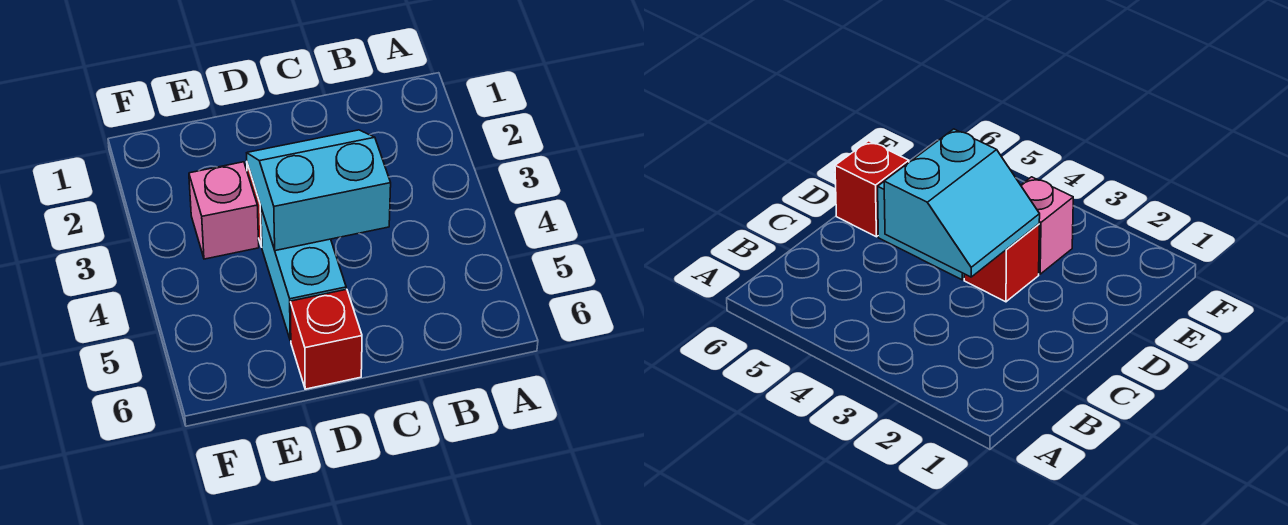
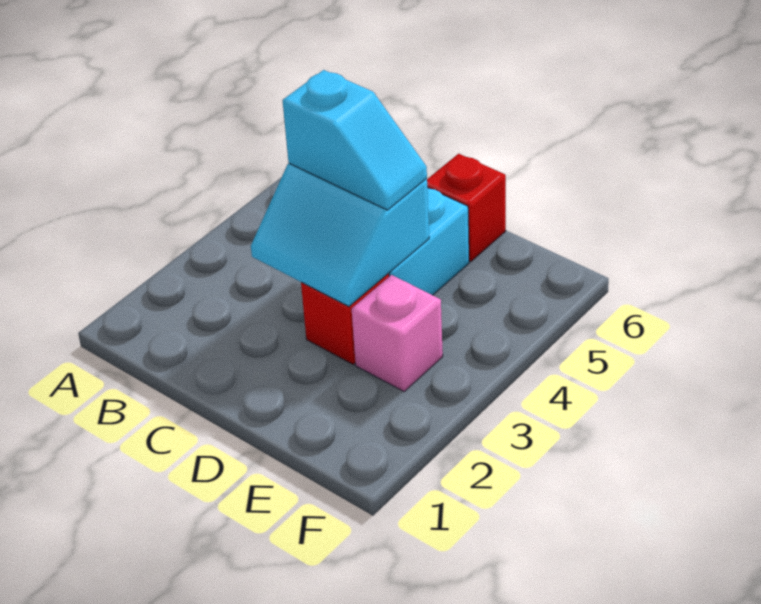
none -> cyan slope C4:D4 level 3 top C

